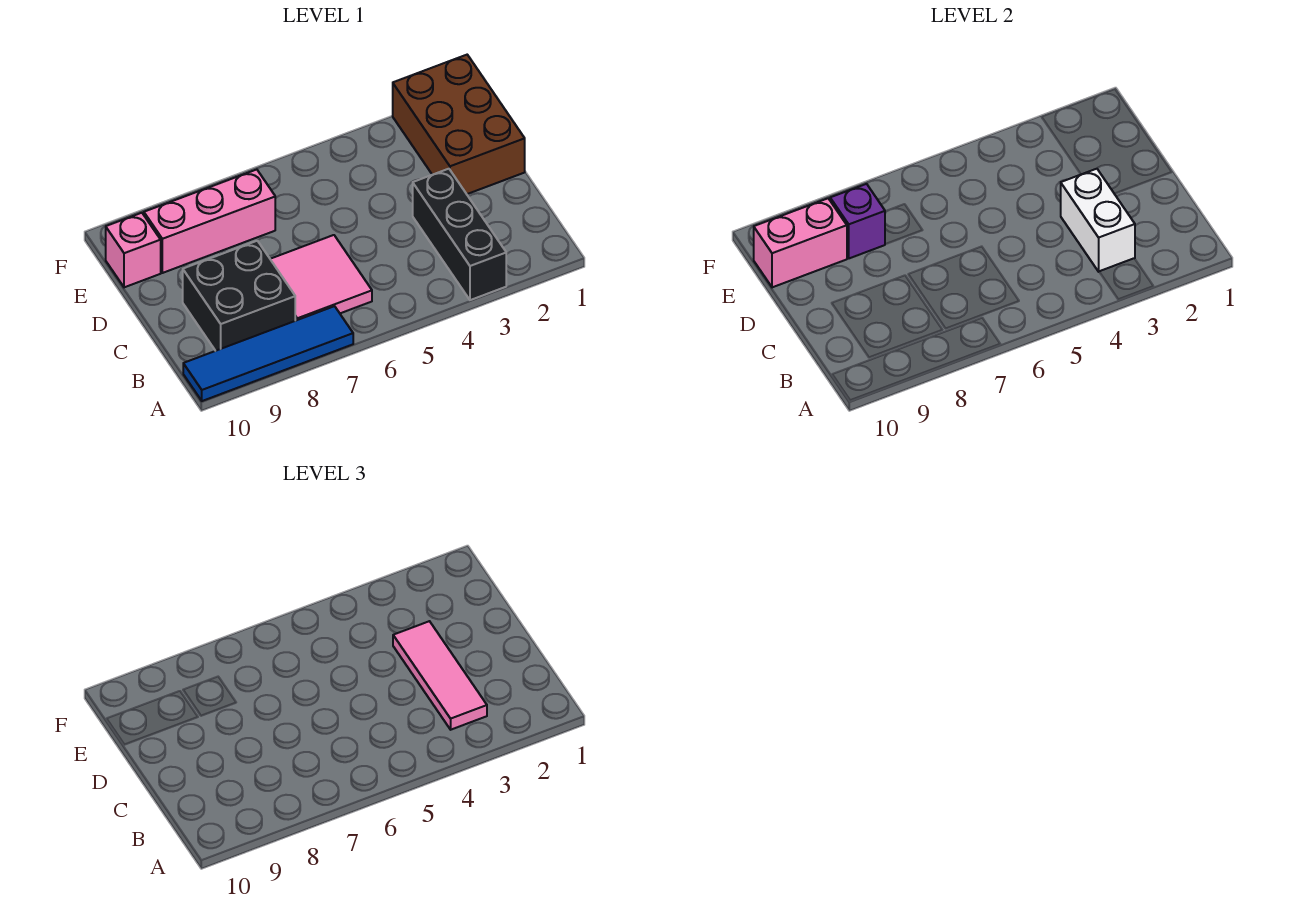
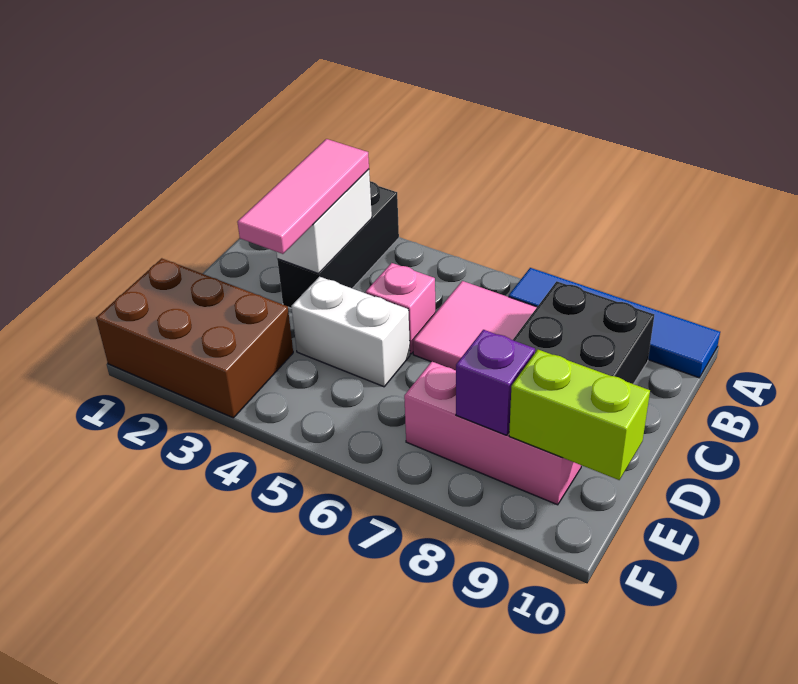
brown brick D1:F2 level 1 -> brown brick E1:F3 level 1
none -> white brick D4:D5 level 1
pink brick E9:E10 level 2 -> lime brick E9:E10 level 2
pink brick E10 level 1 -> pink brick C5 level 1

